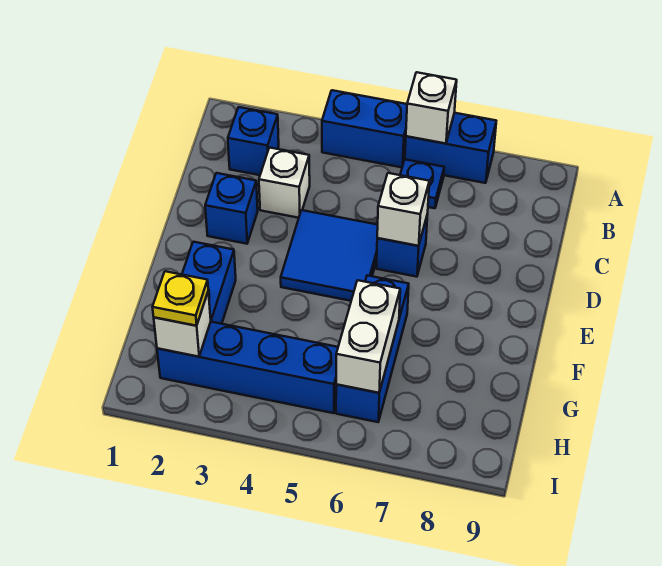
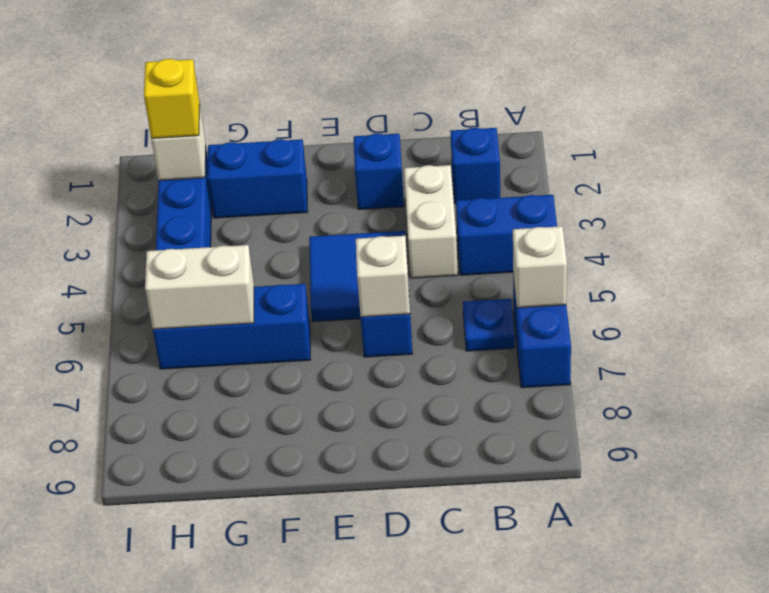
blue brick A4:A5 level 1 -> blue brick A4:B4 level 1
white brick C3 level 1 -> white brick C3:C4 level 1
yellow plate H2 level 3 -> yellow brick H2 level 3

